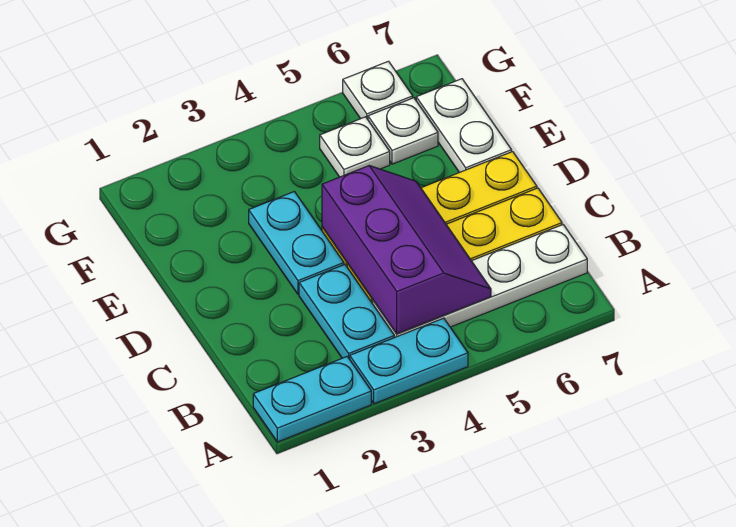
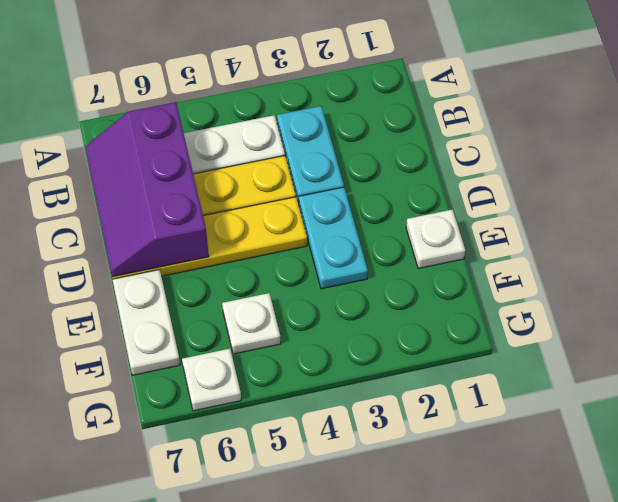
cyan plate A1:A2 level 1 -> none
cyan plate A3:A4 level 1 -> none
purple slope B4:D5 level 2 top 4 -> purple slope B6:D7 level 2 top 6
white plate F6 level 1 -> white plate E1 level 1

